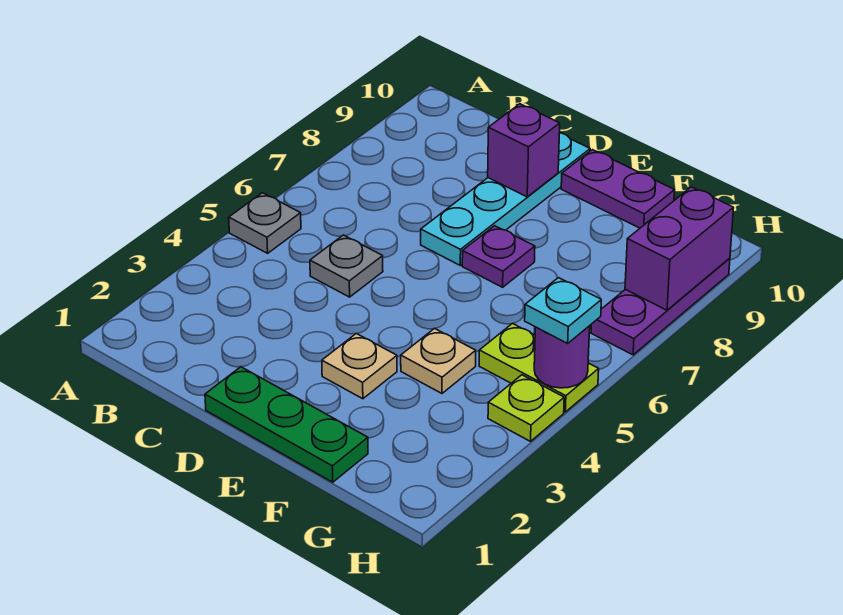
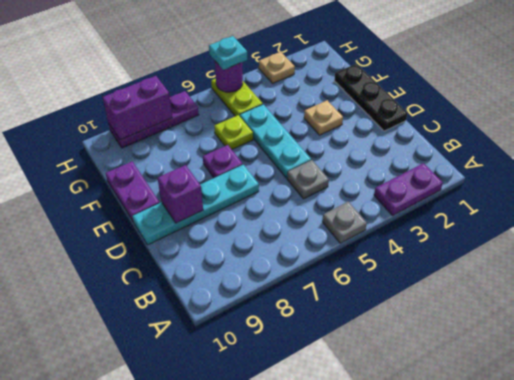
none -> purple plate A2:A3 level 1
green plate D1:F1 level 1 -> black plate D1:F1 level 1
none -> cyan plate D5:F5 level 1
tan plate F4 level 1 -> tan plate H3 level 1
lime plate H4 level 1 -> lime plate F6 level 1

